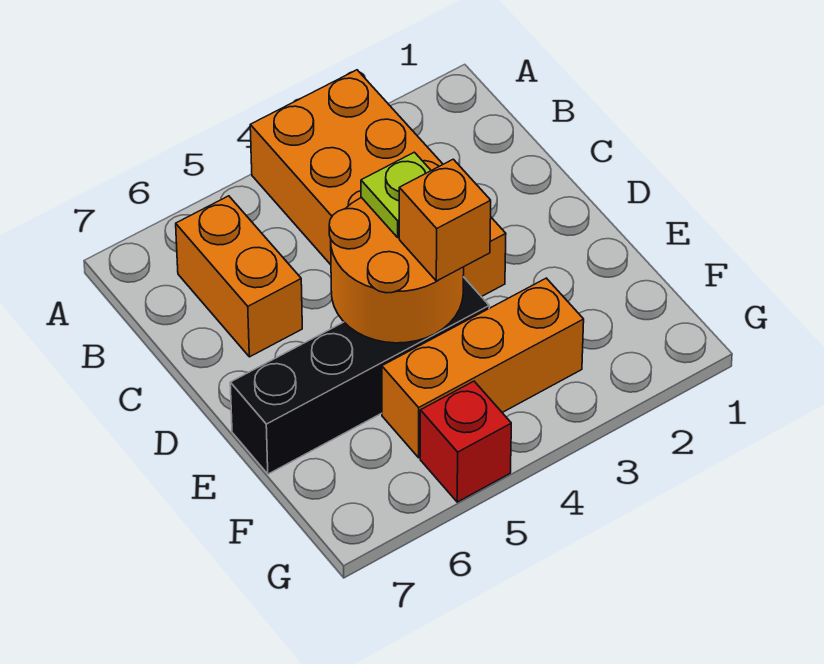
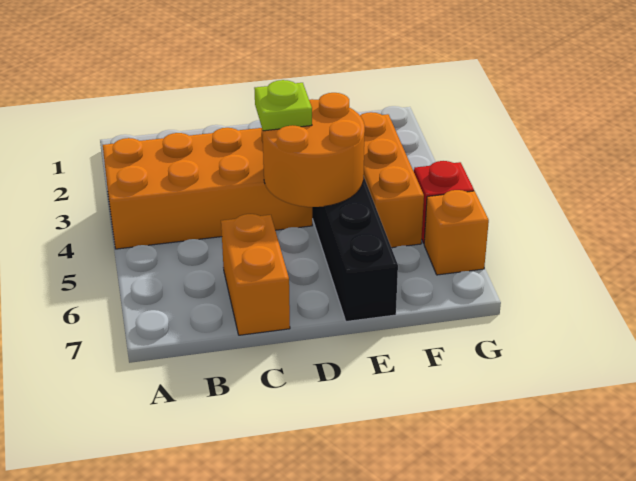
orange brick B6:C6 level 1 -> orange brick C6:C7 level 1
orange brick E4 level 3 -> orange brick G6 level 1

